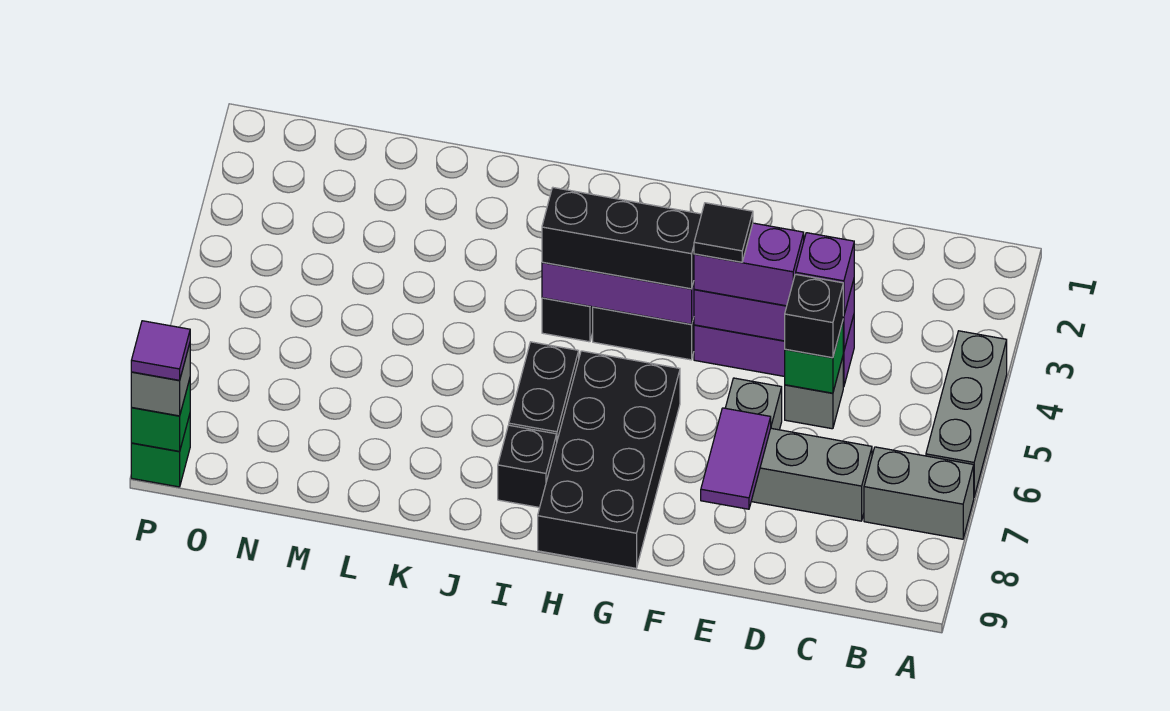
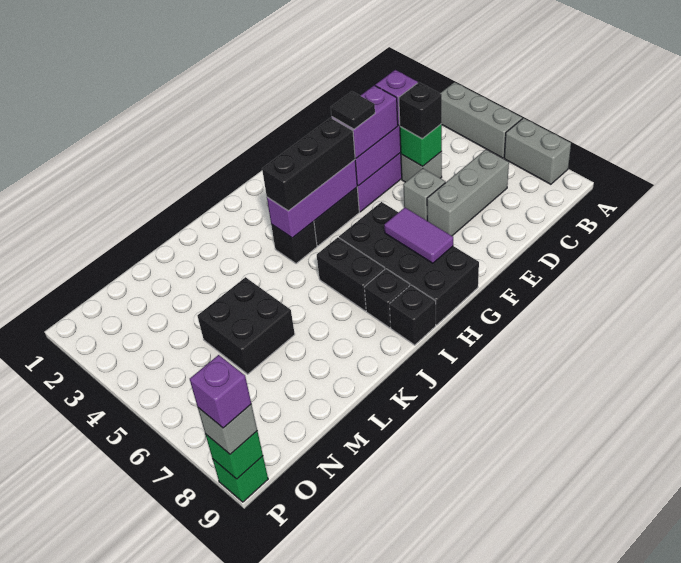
grey brick A7:B7 level 1 -> grey brick A7:A8 level 1
purple tile E7:E8 level 2 -> purple tile G7:G8 level 2
none -> black brick I9 level 1
none -> black brick L5:M6 level 1
purple tile P9 level 4 -> purple brick P9 level 4

